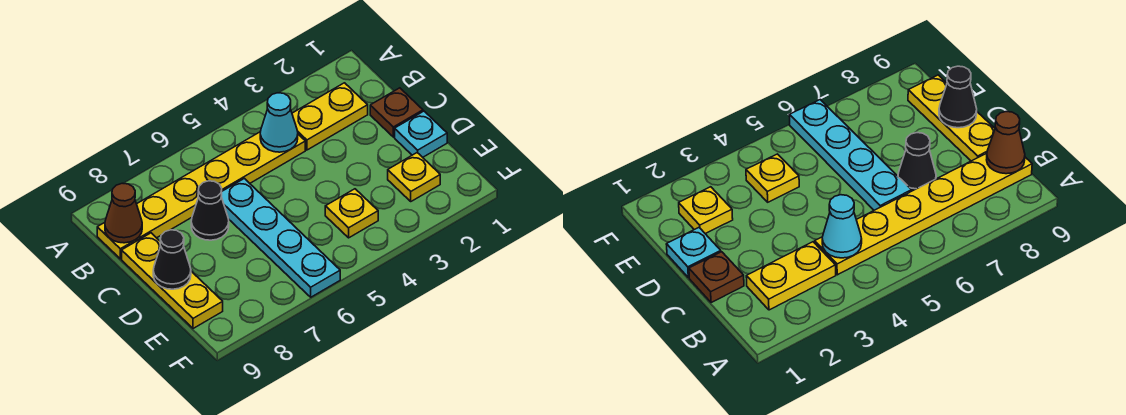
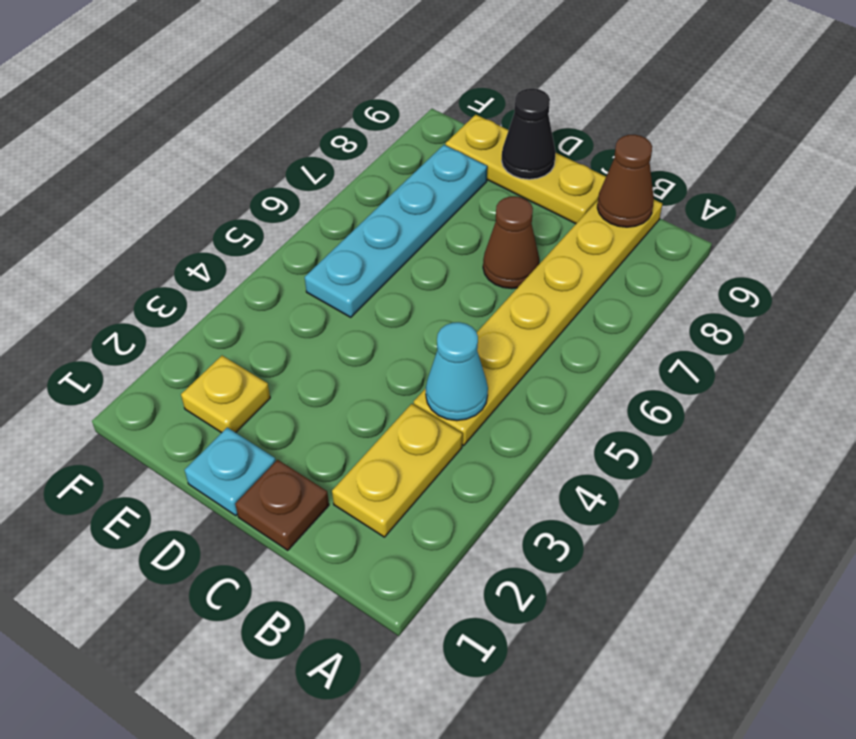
cyan plate C6:F6 level 1 -> cyan plate E5:E8 level 1
black cone C7 level 1 -> brown cone C7 level 1
yellow plate E4 level 1 -> none

